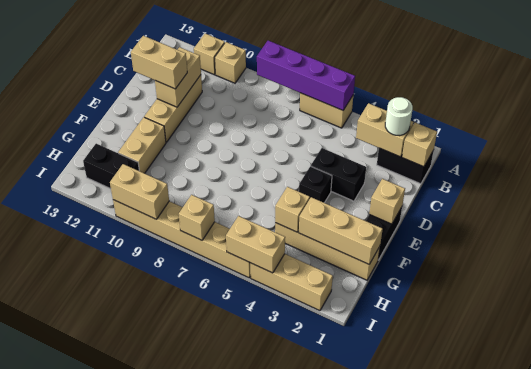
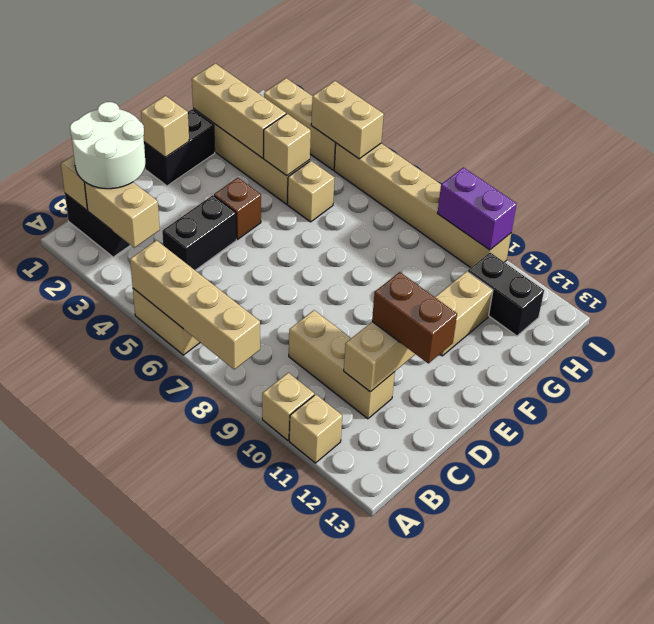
purple brick A5:A8 level 2 -> tan brick A5:A8 level 2
white round brick B2 level 3 -> white round brick B1:C2 level 3
tan brick C11:E11 level 1 -> tan brick C9:C11 level 1
black brick D3:D4 level 1 -> black brick C4:D4 level 1
tan brick D11:D12 level 3 -> brown brick D11:D12 level 3
black brick E4 level 1 -> brown brick E4 level 1
tan brick I7 level 2 -> tan brick G5 level 1
tan brick I9:I10 level 2 -> purple brick I9:I10 level 2

